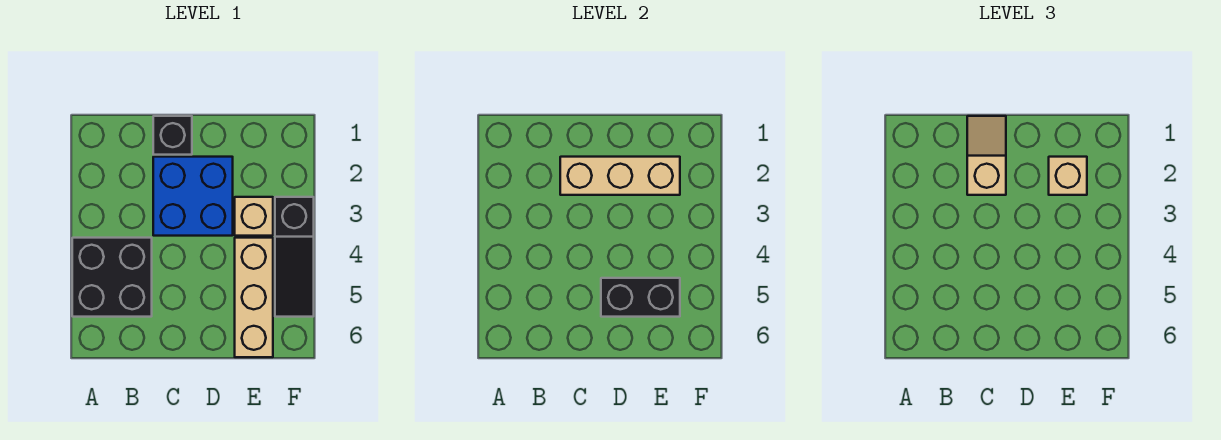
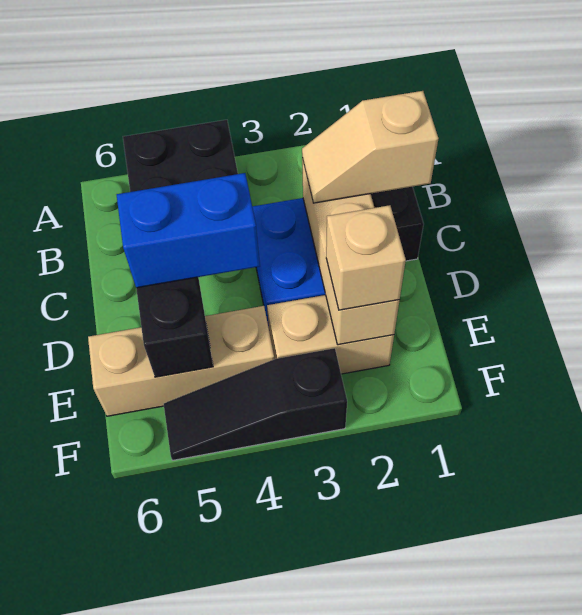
tan slope C1:C2 level 3 top 2 -> tan slope C1:C2 level 3 top 1
none -> blue brick D4:D5 level 3
tan brick E3 level 1 -> tan brick E2:E3 level 1

